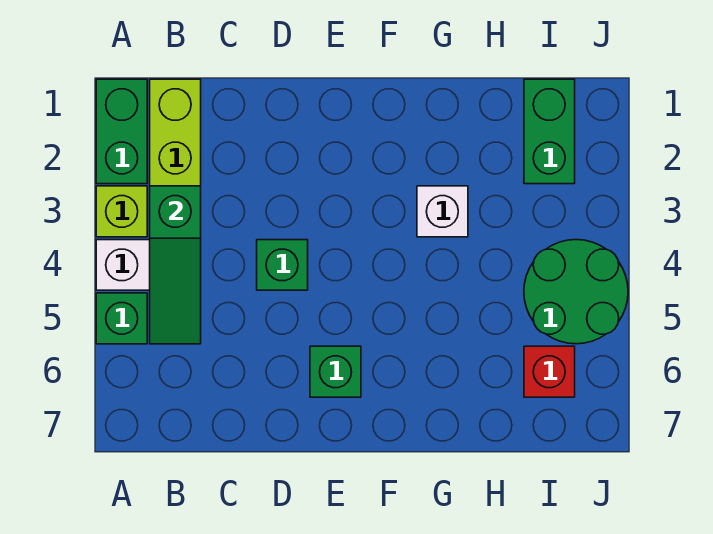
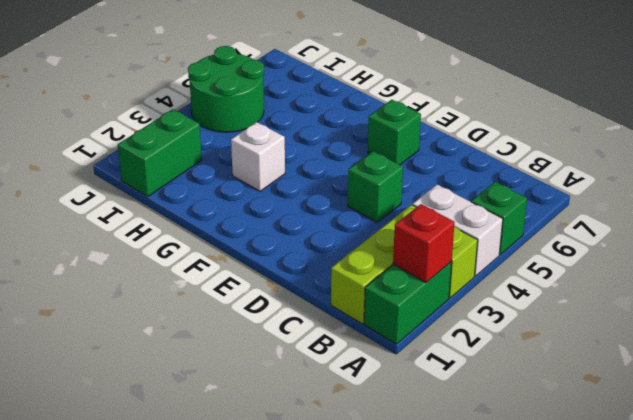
green slope B3:B5 level 2 top 3 -> none
red brick I6 level 1 -> red brick A2 level 2

